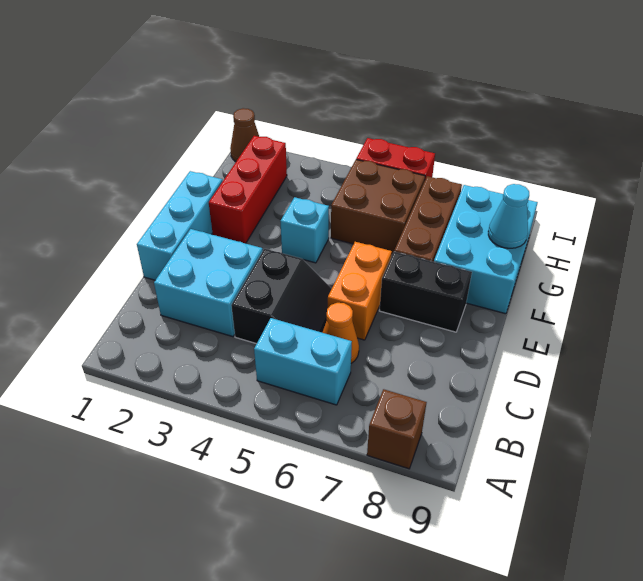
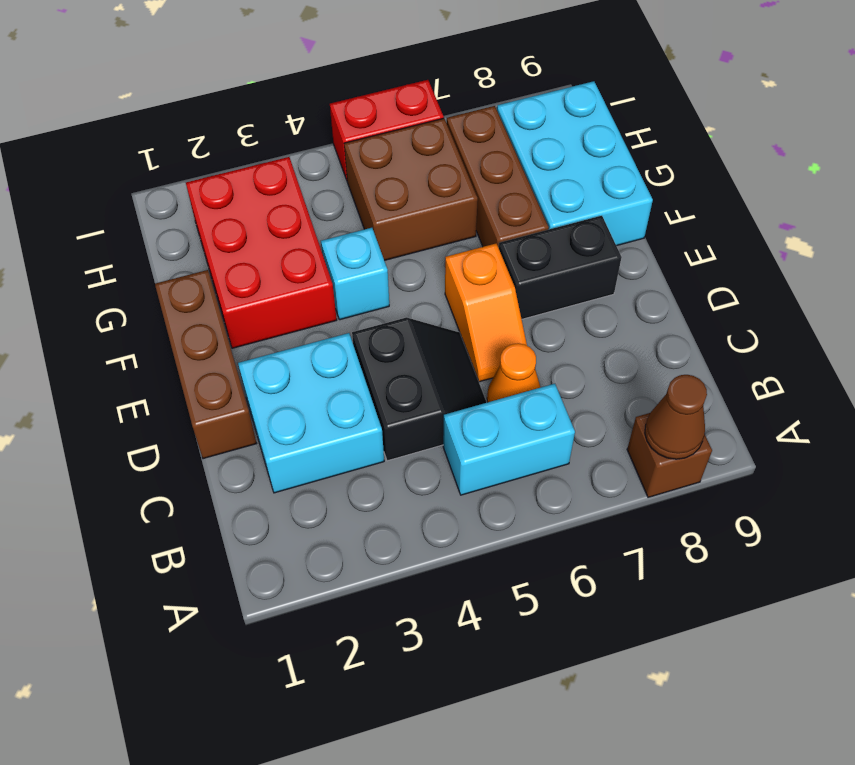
cyan brick D1:F1 level 1 -> brown brick D1:F1 level 1
orange brick D6:E6 level 1 -> orange slope D6:E6 level 1 top E
red brick F2:H2 level 1 -> red brick F2:H3 level 1
cyan cone G9 level 2 -> none
brown cone I1 level 1 -> brown cone A8 level 2

